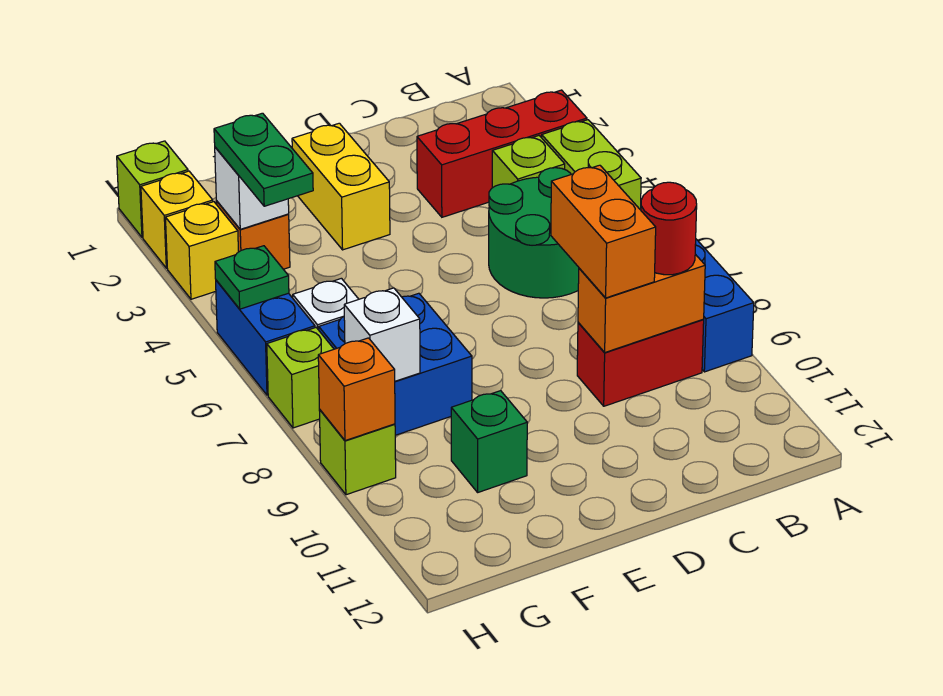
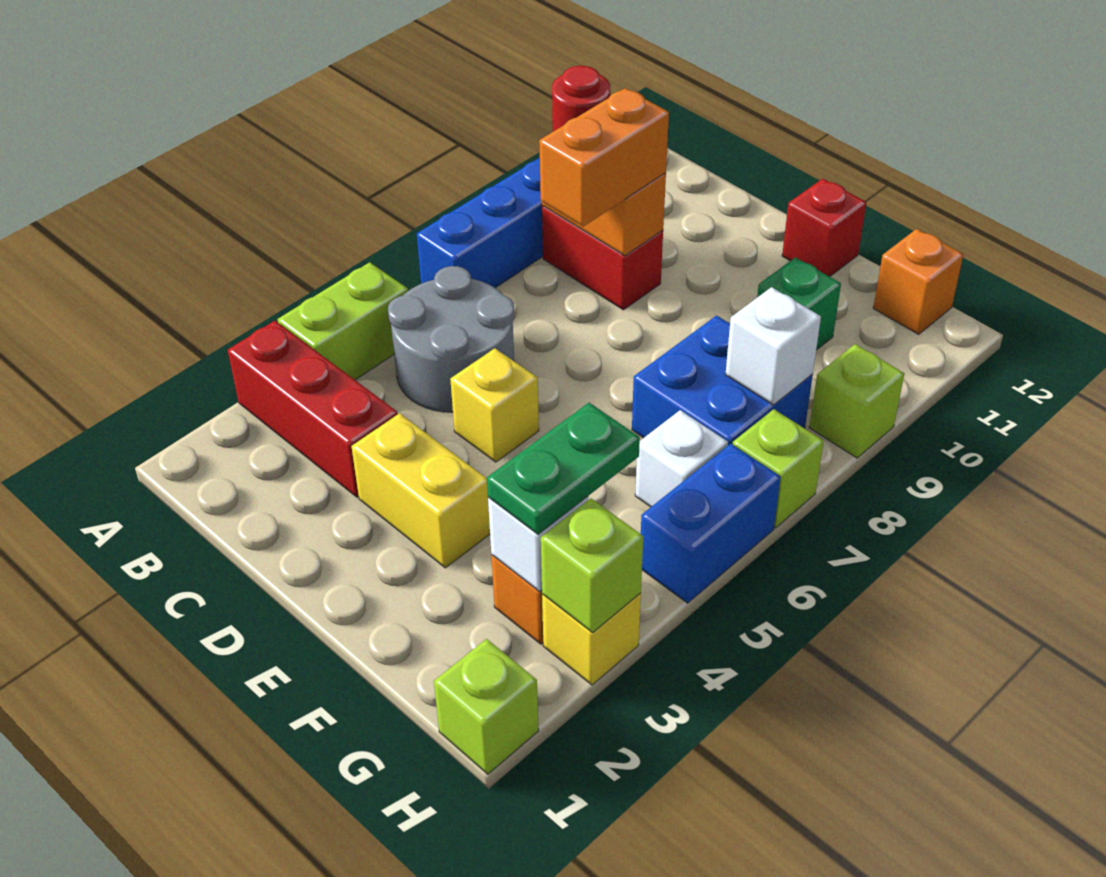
lime brick B4 level 1 -> lime brick H3 level 2
green round brick B5:C6 level 1 -> grey round brick B5:C6 level 1
yellow brick E2:E3 level 1 -> yellow brick D3:E3 level 1
none -> red brick E12 level 1
yellow brick H2 level 1 -> yellow brick D5 level 1
green plate H5 level 2 -> none
orange brick H9 level 2 -> orange brick G12 level 1

